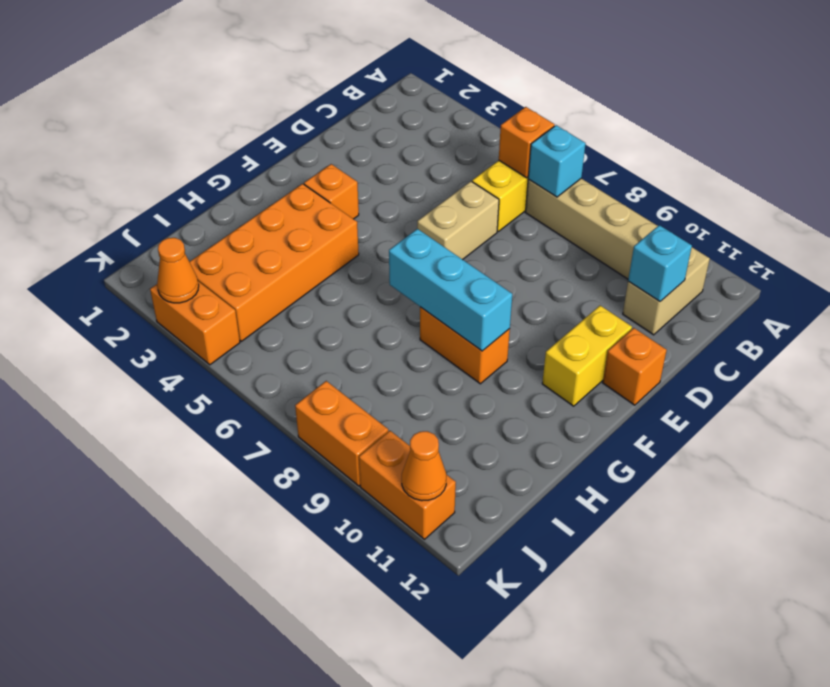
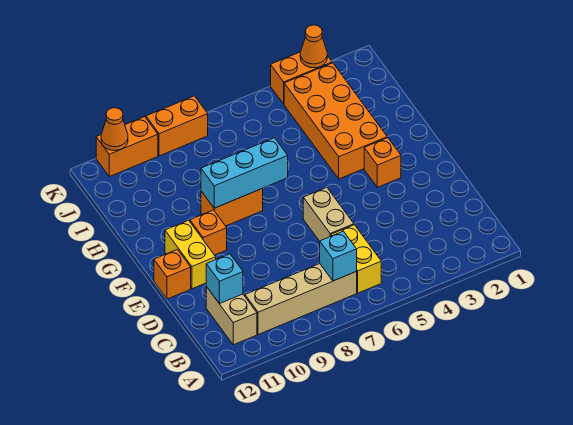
orange brick B6 level 2 -> orange brick F10 level 1

